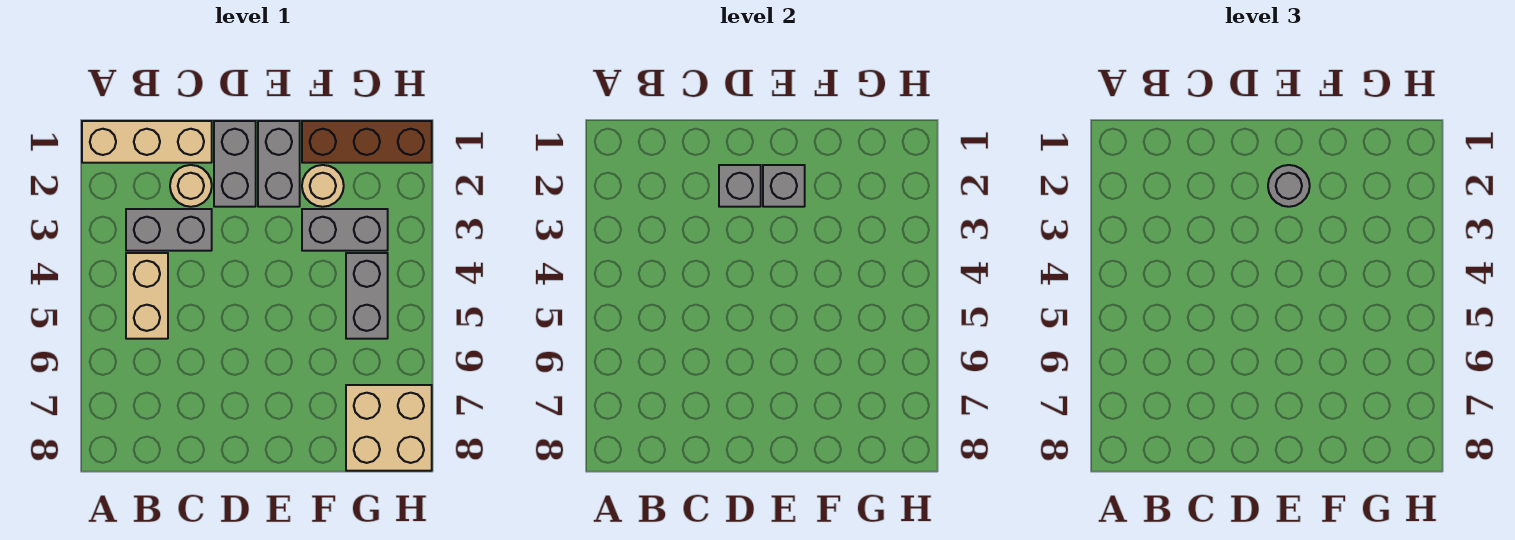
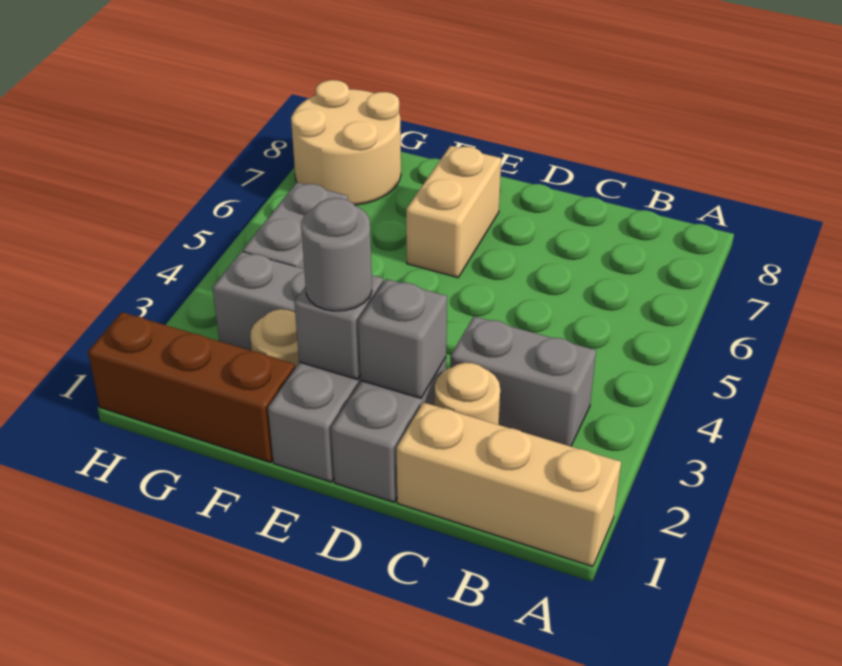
tan brick B4:B5 level 1 -> tan brick E6:E7 level 1
tan brick G7:H8 level 1 -> tan round brick G7:H8 level 1

